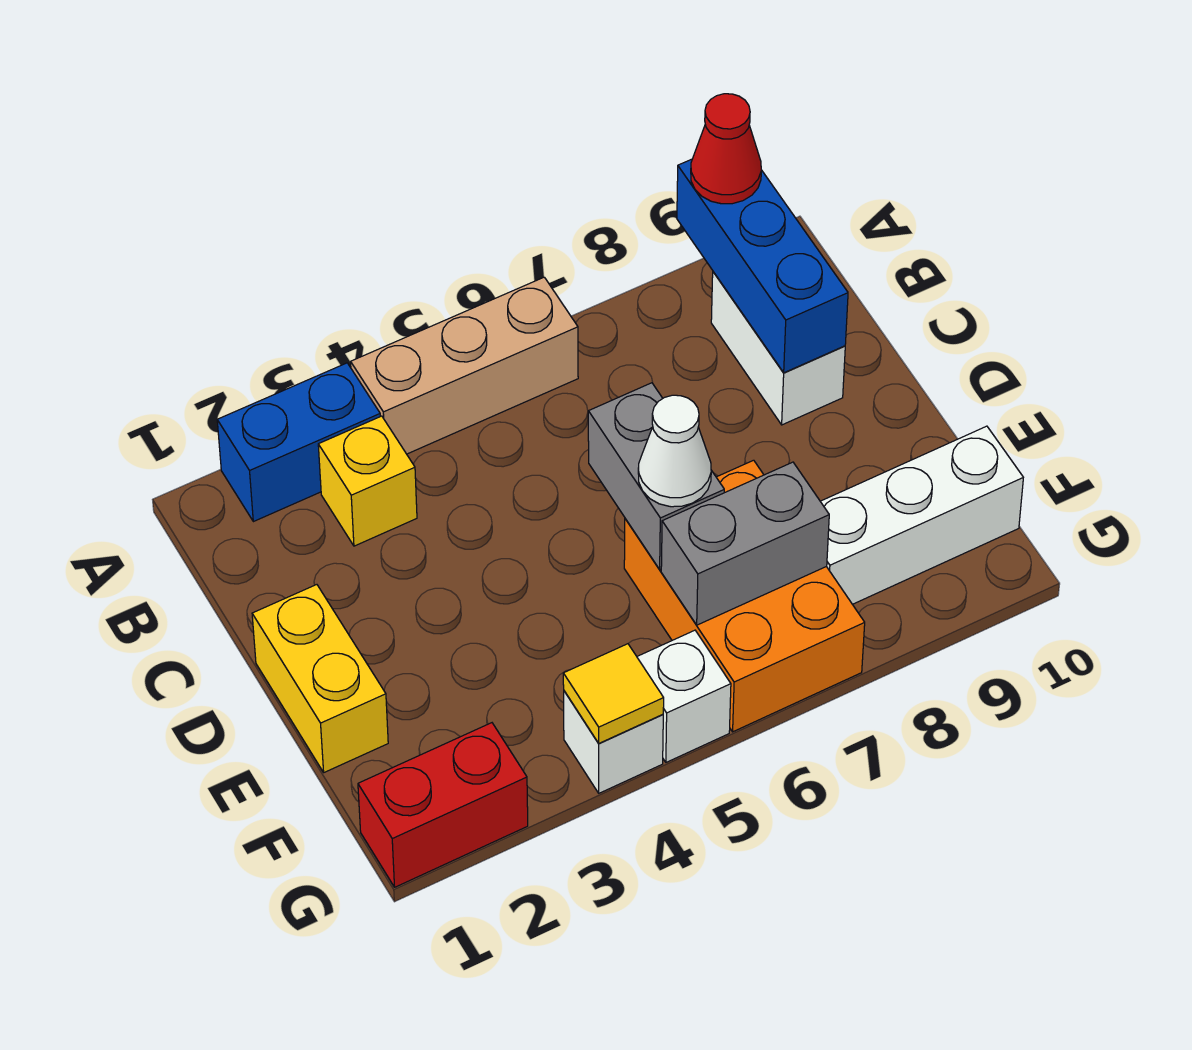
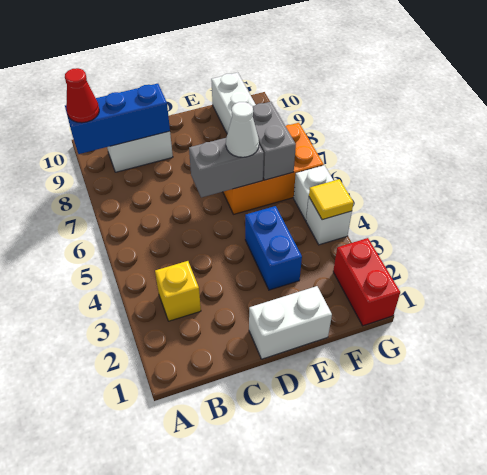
blue brick A2:A3 level 1 -> blue brick E3:E4 level 1
tan brick A4:A6 level 1 -> none
yellow brick D1:E1 level 1 -> white brick D1:E1 level 1

